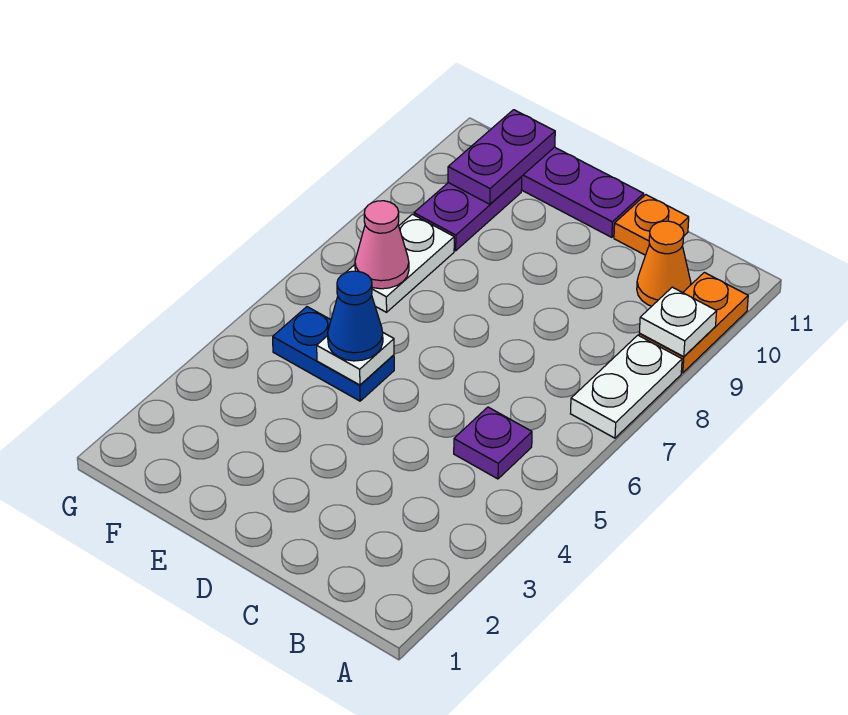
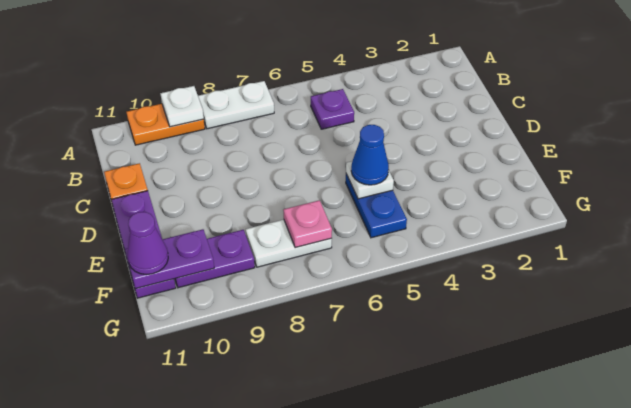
orange cone B10 level 1 -> none
pink cone F7 level 2 -> pink plate F7 level 2
none -> purple cone F11 level 3

